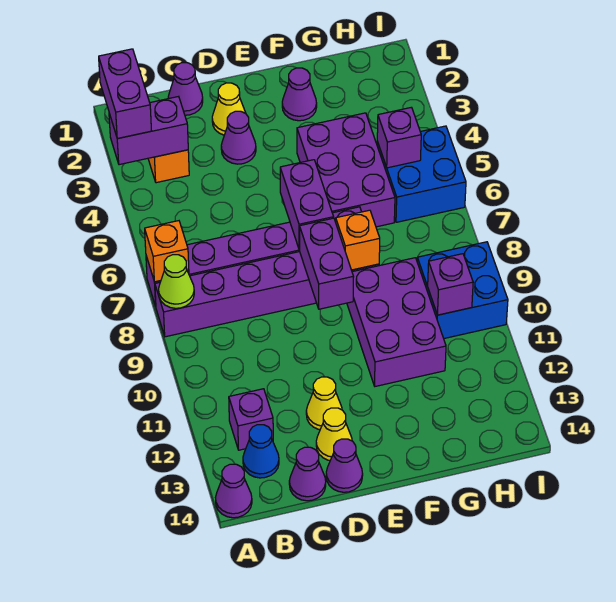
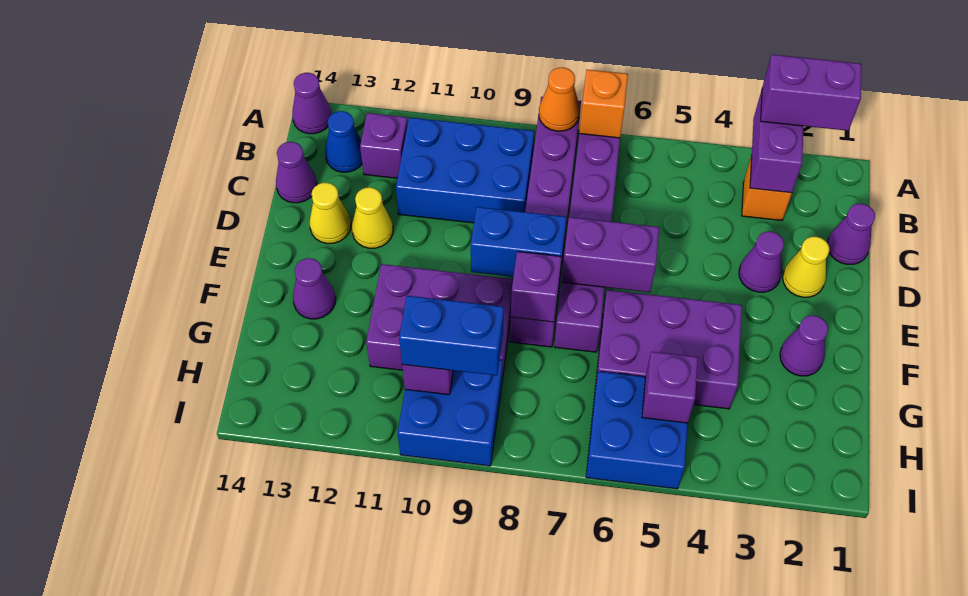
lime cone A8 level 2 -> orange cone A8 level 2
none -> blue brick B9:C11 level 1
purple cone D14 level 1 -> purple cone F13 level 1
purple brick E8:E9 level 2 -> blue brick E8:E9 level 2
orange brick F8 level 2 -> purple brick F8 level 2
none -> blue brick H9:H10 level 3

